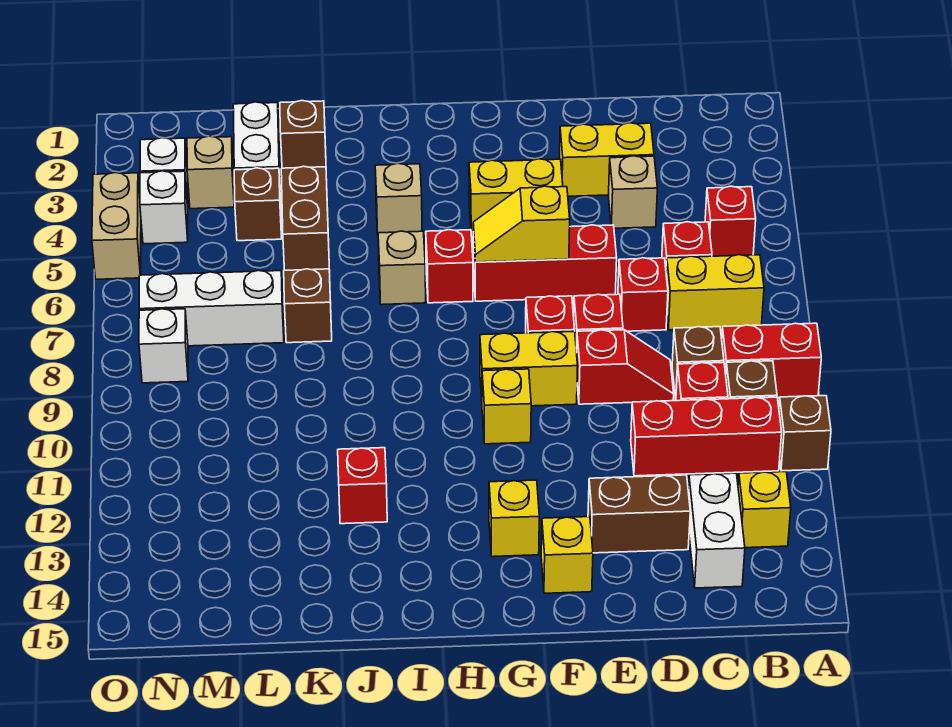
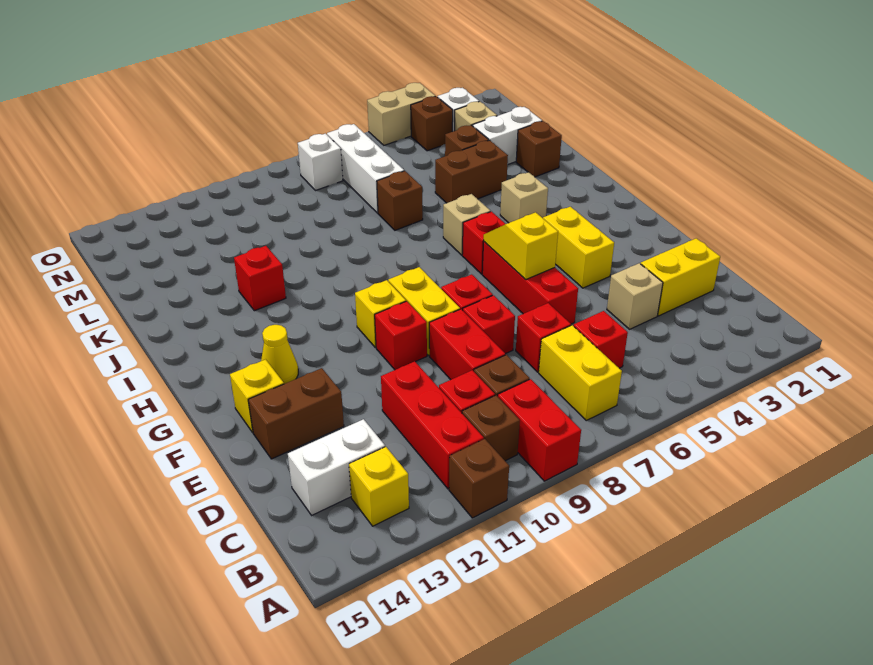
red brick B5 level 1 -> red brick F10 level 1
yellow brick D3:E3 level 1 -> yellow brick D2:D3 level 1
red slope D9:E9 level 1 top E -> red brick D9:E9 level 1
brown brick D13:E13 level 1 -> brown brick E13:E14 level 1
yellow brick G13 level 1 -> yellow cone G13 level 1
white brick N4 level 1 -> brown brick N4 level 1

